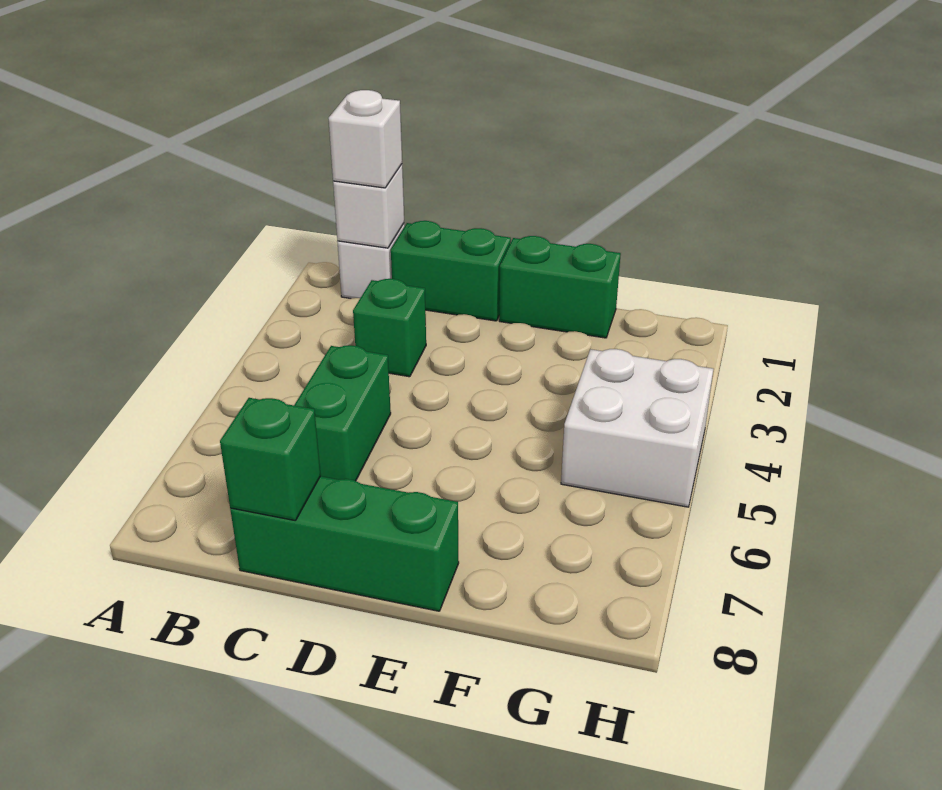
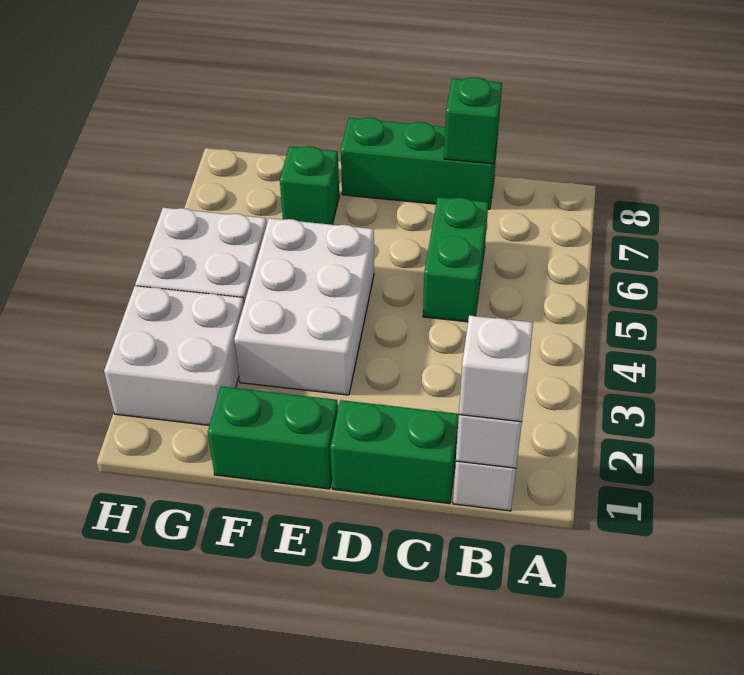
green brick C3 level 1 -> green brick F7 level 1
none -> white brick E3:F5 level 1
none -> white brick G2:H3 level 1

